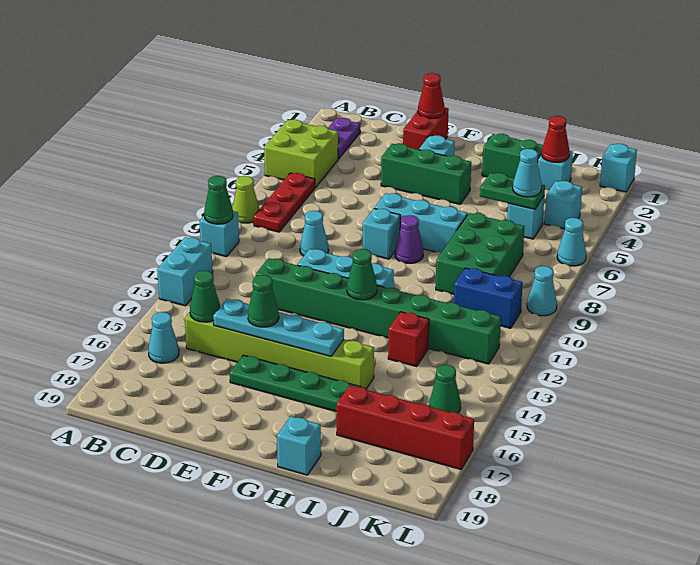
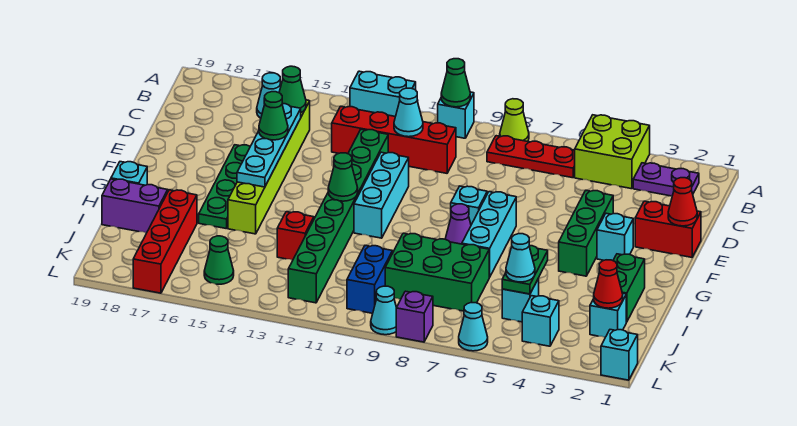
none -> red brick C10:C13 level 1
cyan cone D9 level 1 -> cyan cone C11 level 2
none -> purple brick I18:I19 level 1
none -> purple brick L8 level 1

